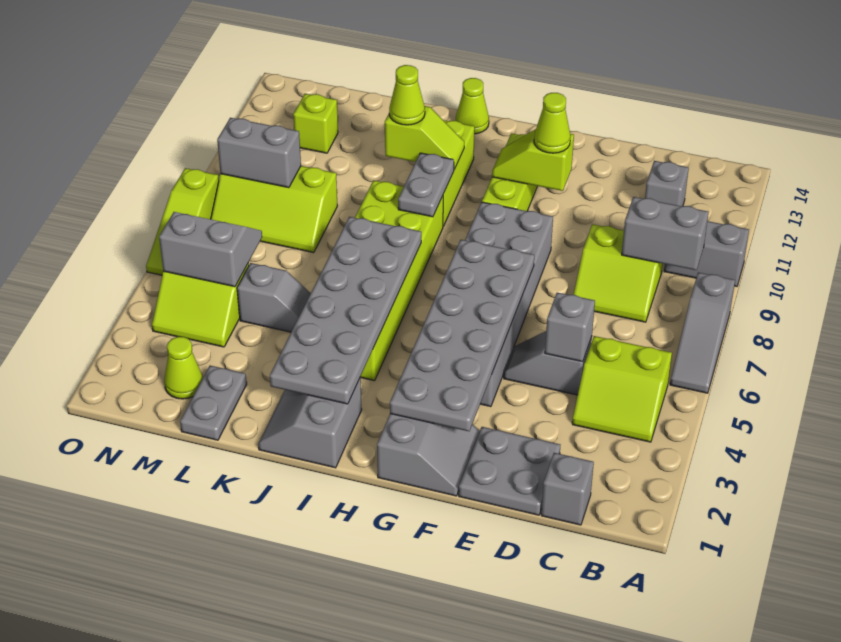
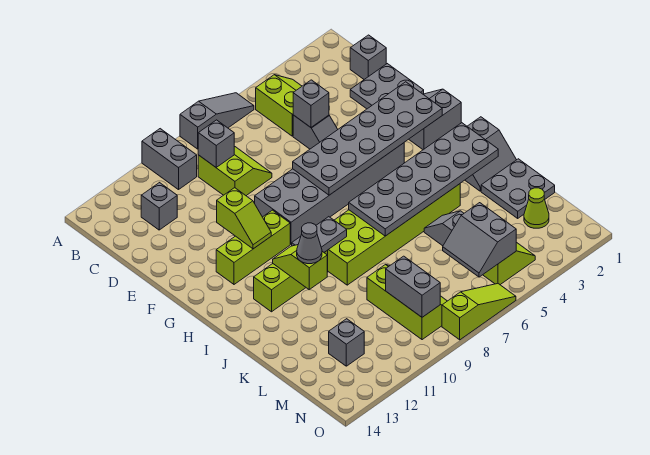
grey brick B9:C9 level 2 -> grey brick C9 level 2
lime cone F11 level 3 -> none
lime cone I14 level 1 -> none
lime cone J11 level 3 -> grey cone J11 level 3
grey plate L1:L2 level 1 -> grey plate K1:L2 level 1
lime brick M12 level 1 -> grey brick M12 level 1

